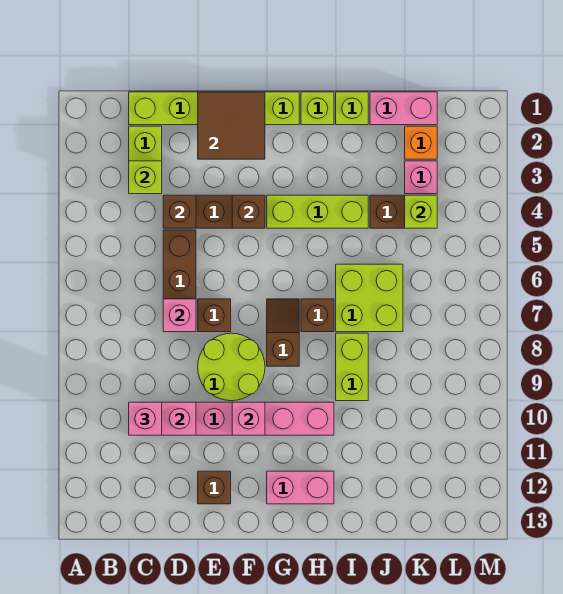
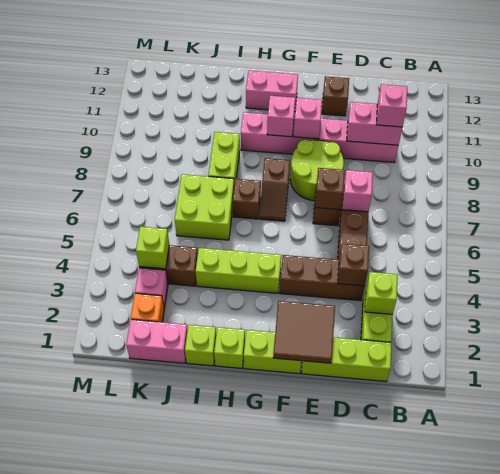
brown brick F4 level 2 -> brown brick E7 level 2
none -> pink brick G10 level 2

